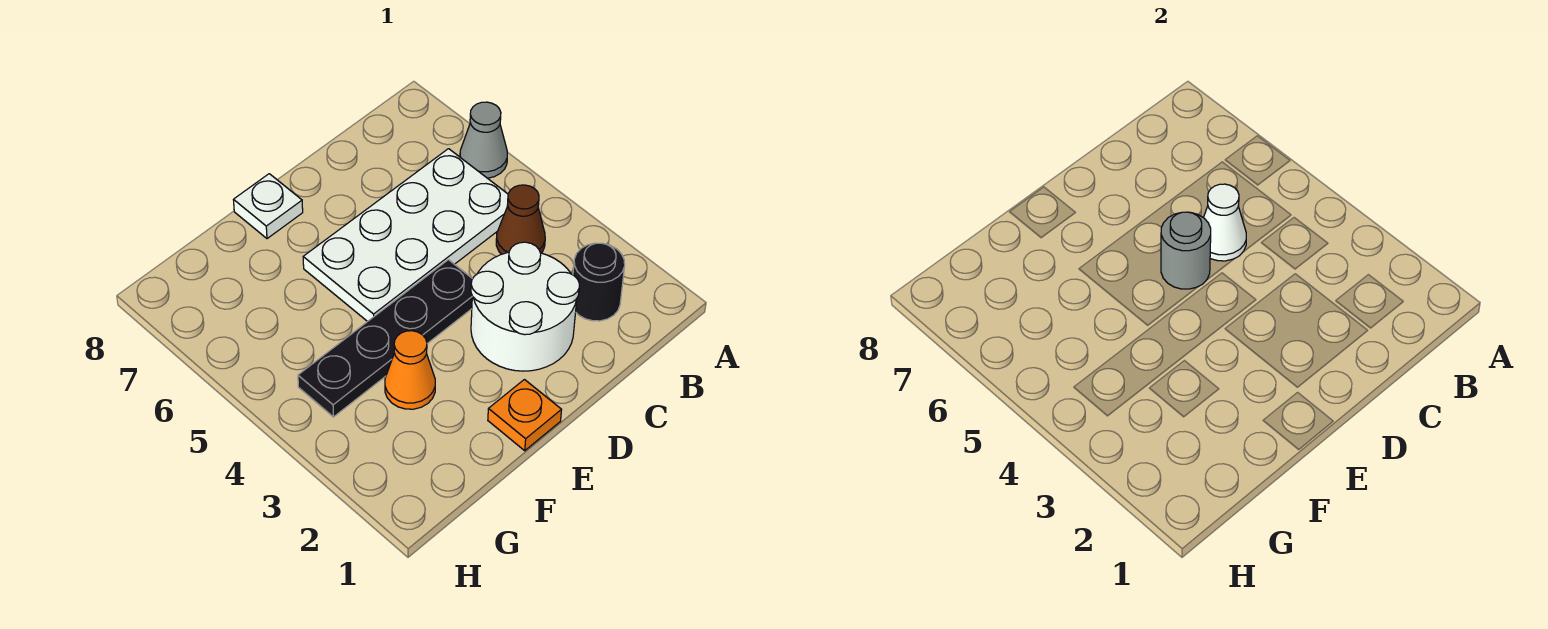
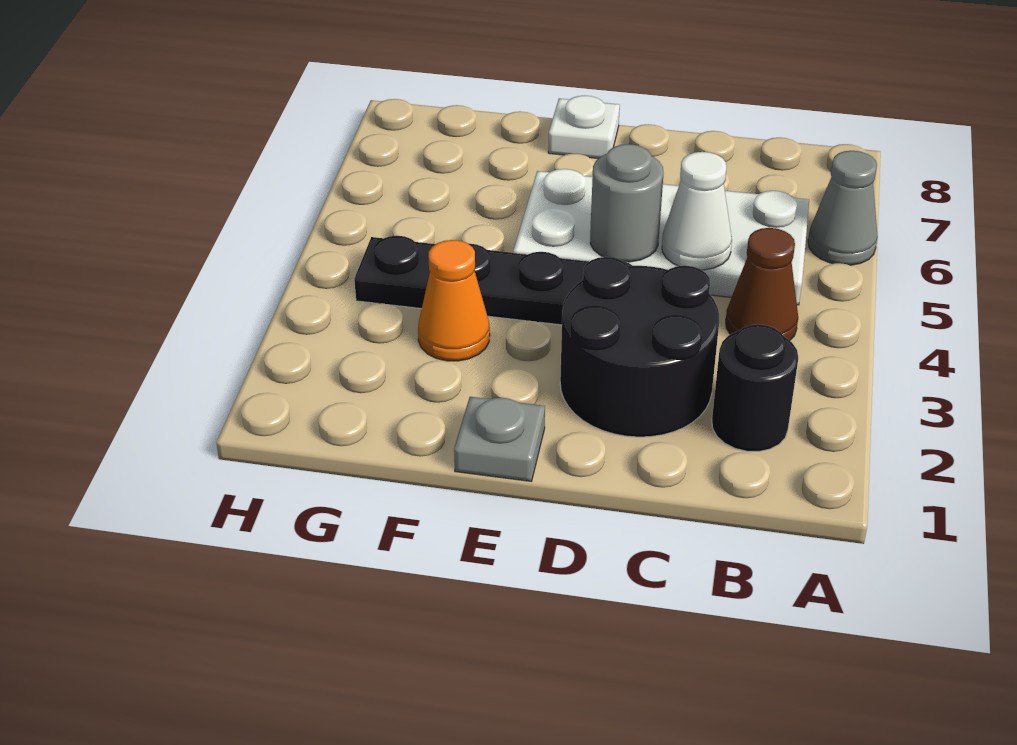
white round brick C2:D3 level 1 -> black round brick C2:D3 level 1
orange plate E1 level 1 -> grey plate E1 level 1

